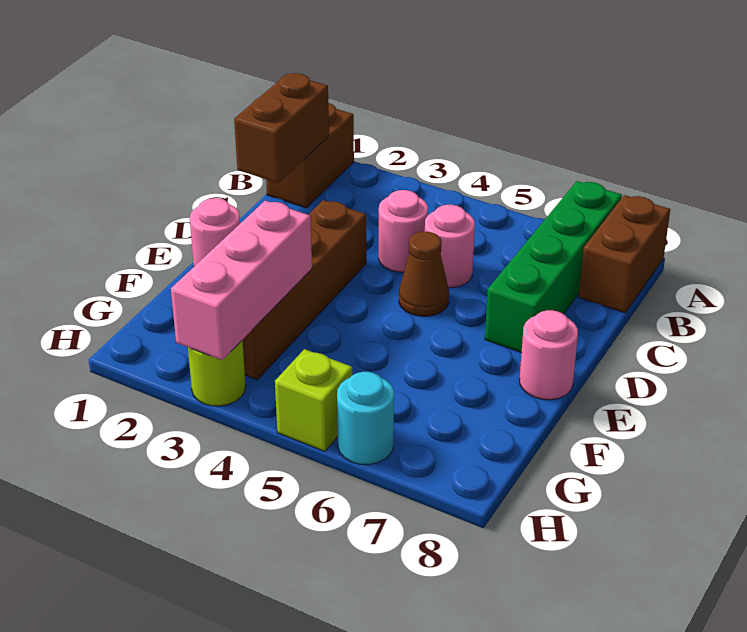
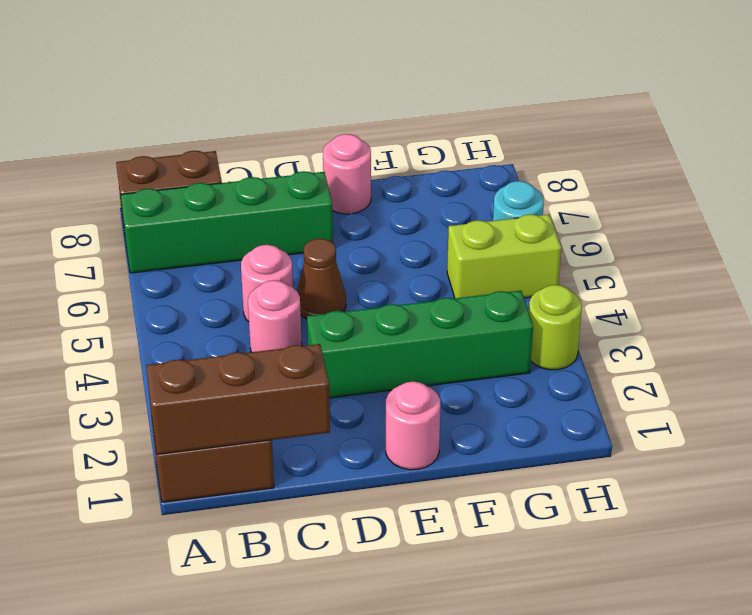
brown brick B1:C1 level 2 -> brown brick A1:C1 level 2
brown brick D3:G3 level 1 -> green brick D3:G3 level 1
pink brick F3:H3 level 2 -> none
lime brick H5 level 1 -> lime brick G5:H5 level 1

